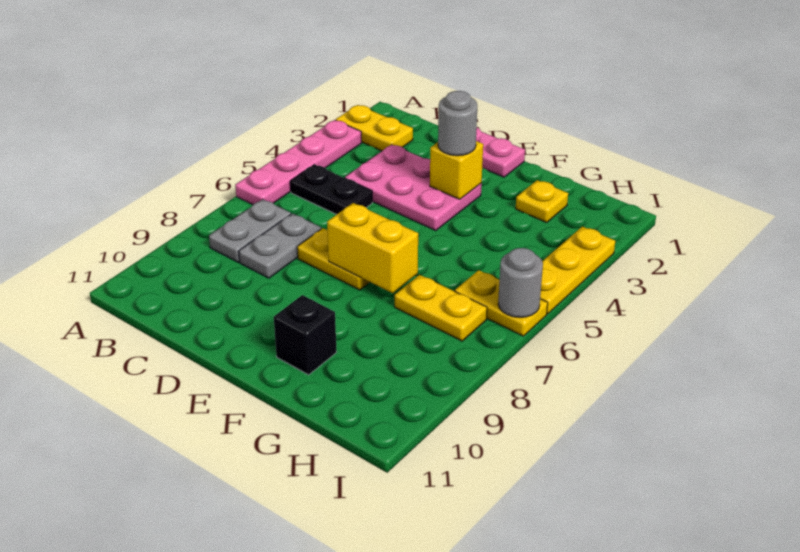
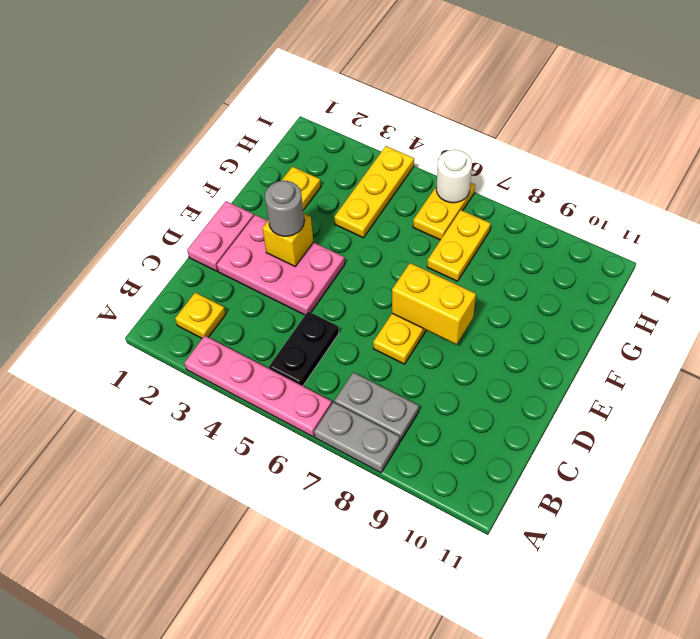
yellow plate A2:B2 level 1 -> yellow plate B2 level 1
pink plate C3:E4 level 1 -> pink plate D2:E4 level 1
grey plate C7:C8 level 1 -> grey plate A7:A8 level 1
yellow brick E7:F7 level 2 -> yellow brick E7:E8 level 2
black brick F10 level 1 -> none
yellow plate I3:I5 level 1 -> yellow plate G4:I4 level 1
grey round brick I6 level 2 -> white round brick I6 level 2

